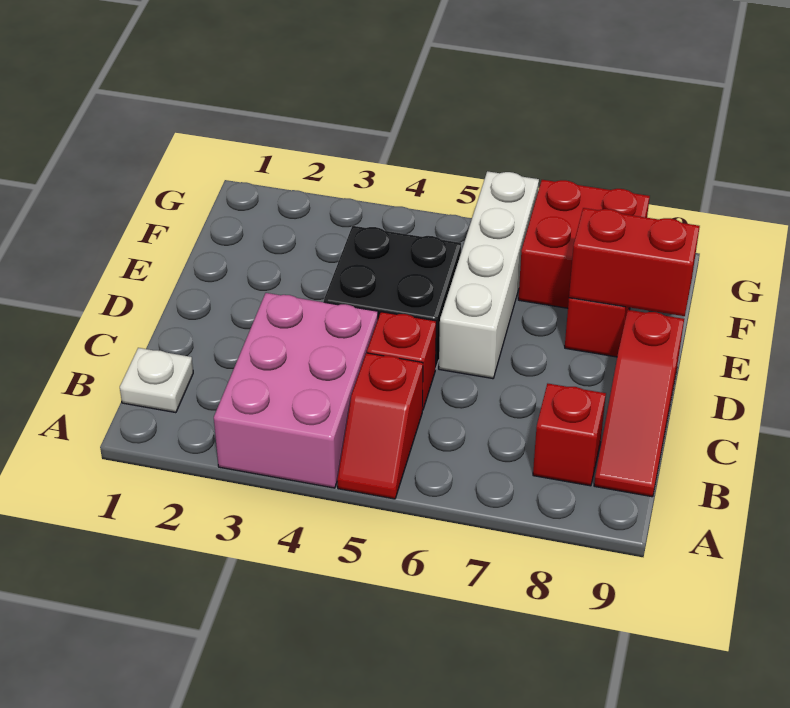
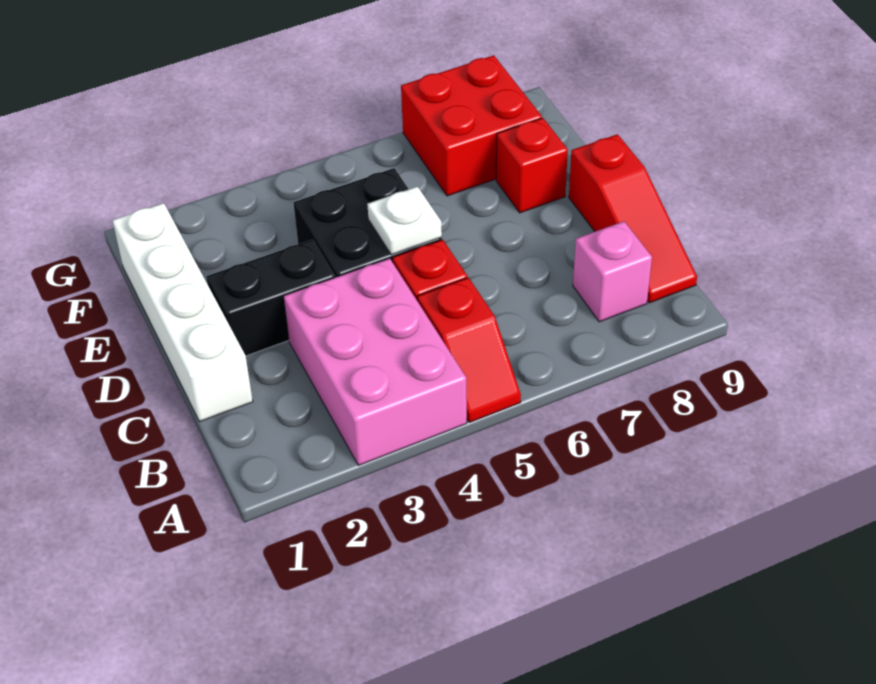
white plate B1 level 1 -> white plate D5 level 2
red brick B8 level 1 -> pink brick B8 level 1
none -> black brick D2:D3 level 1
white brick D6:G6 level 1 -> white brick C1:F1 level 1
red brick E8:E9 level 2 -> none

